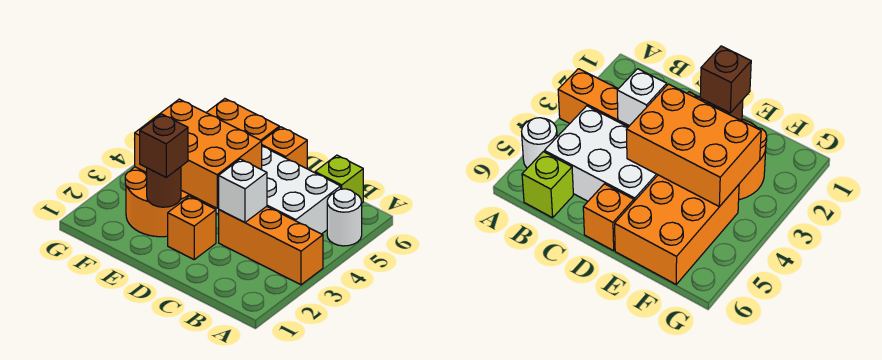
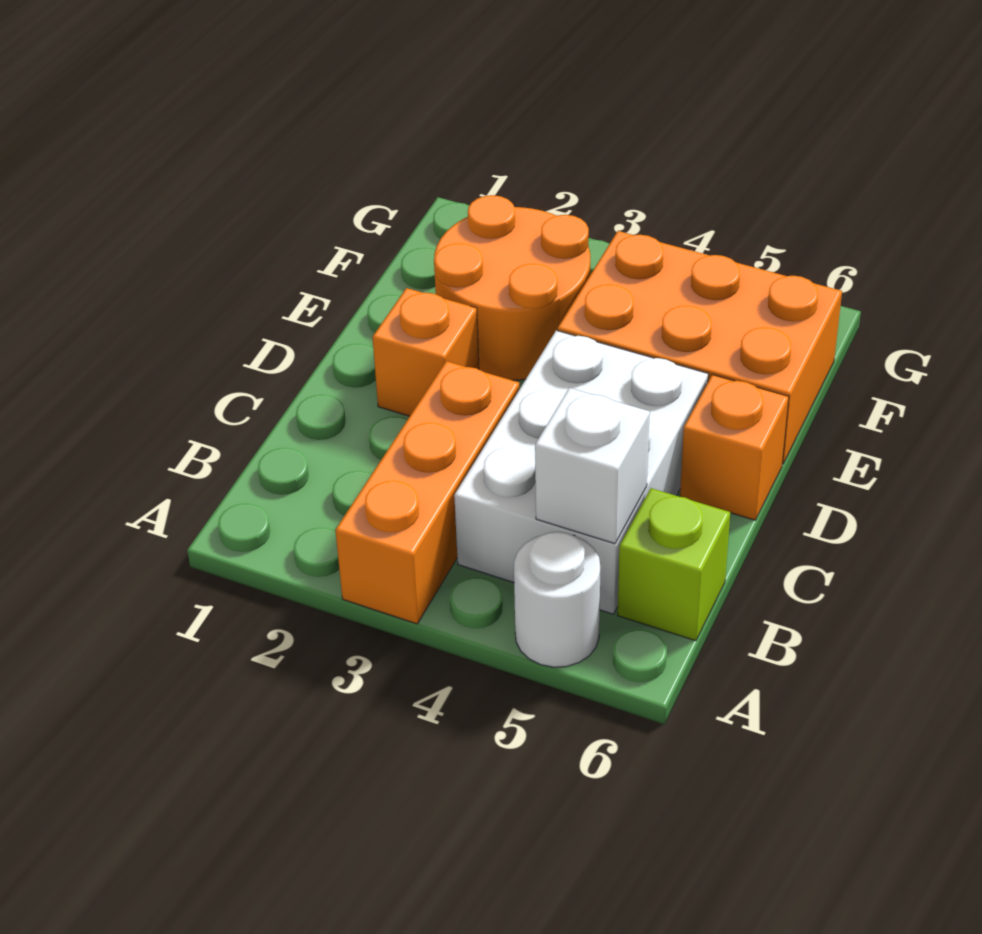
white brick C3 level 2 -> white brick B5 level 2
orange brick D3:F4 level 2 -> none
brown round brick E2 level 2 -> none
brown brick E2 level 3 -> none

